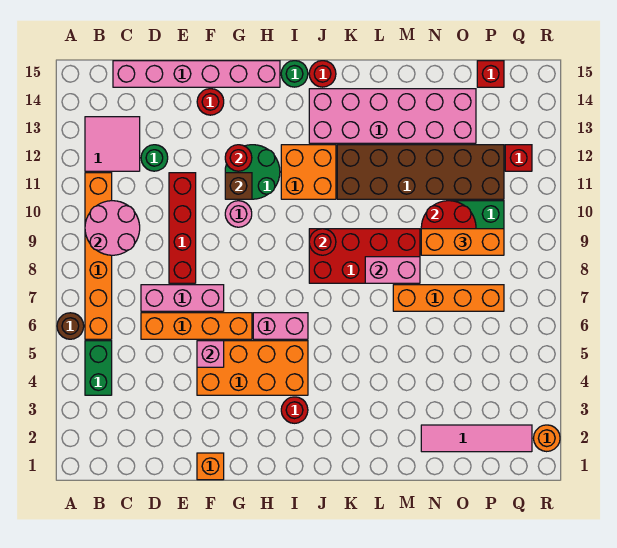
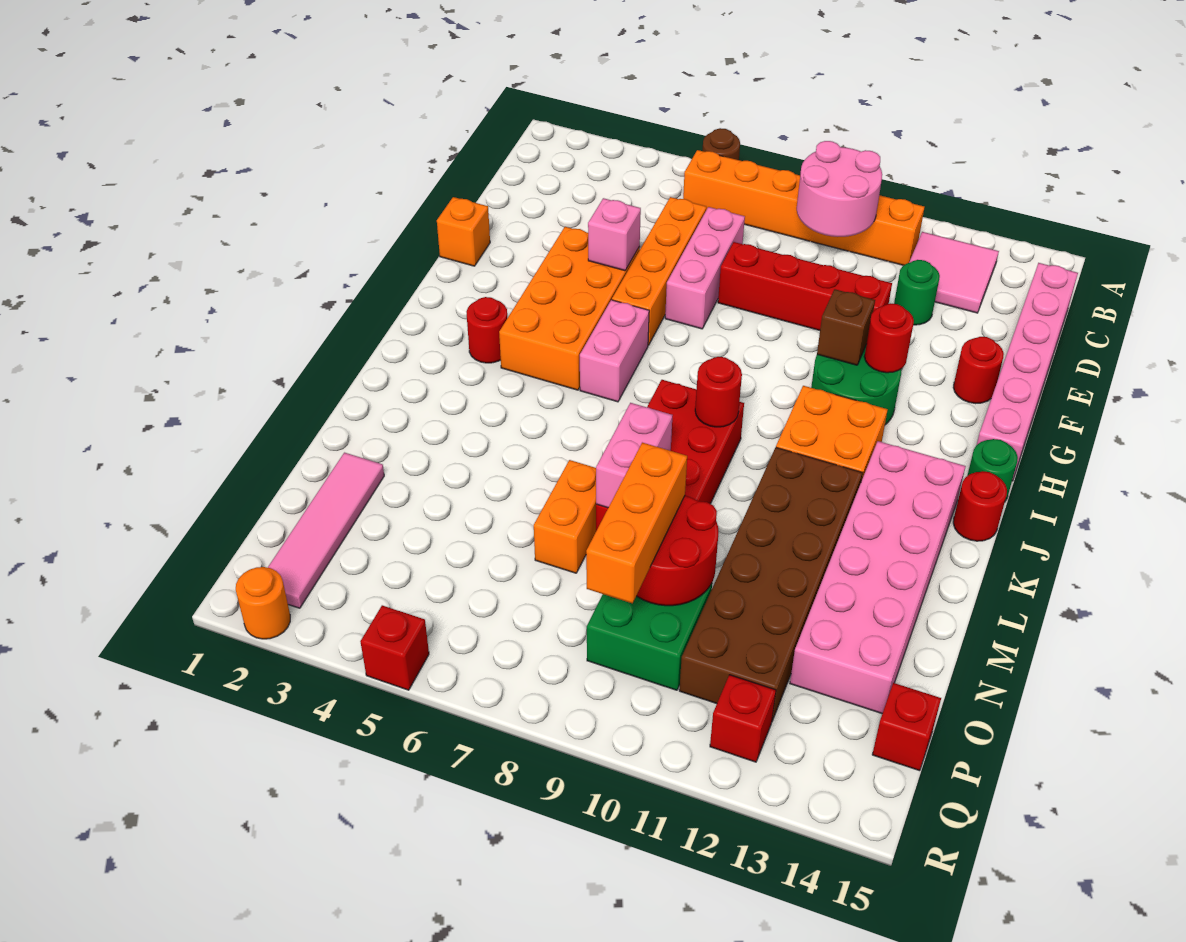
green brick B4:B5 level 1 -> none
pink round brick G10 level 1 -> none
orange brick M7:P7 level 1 -> orange brick M7:N7 level 1
none -> red brick R5 level 1

